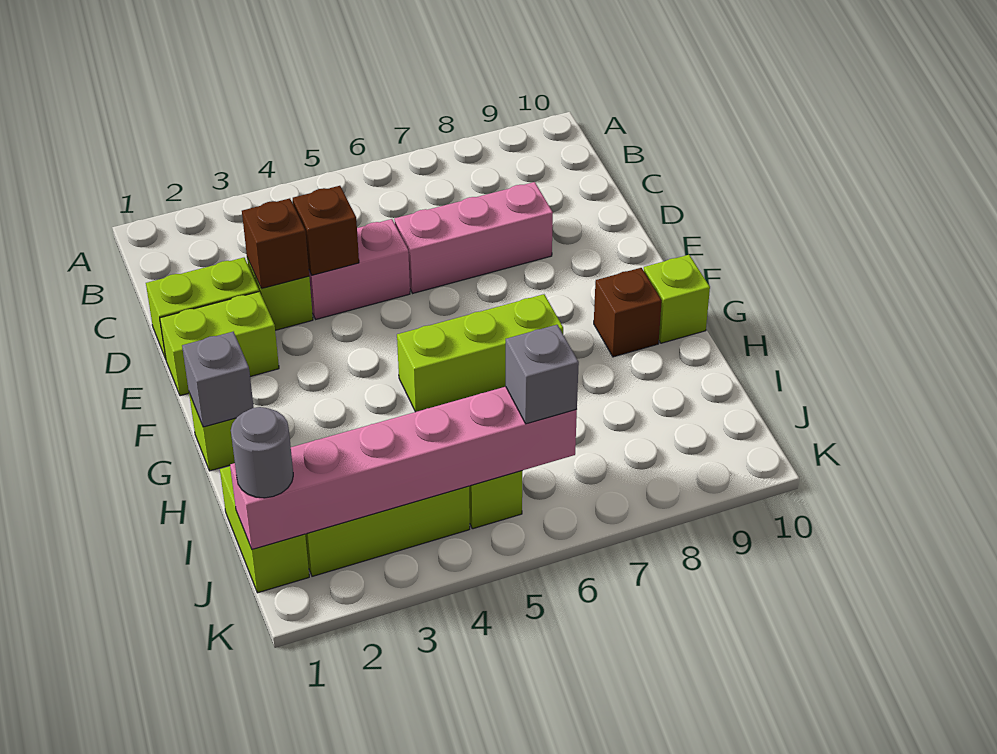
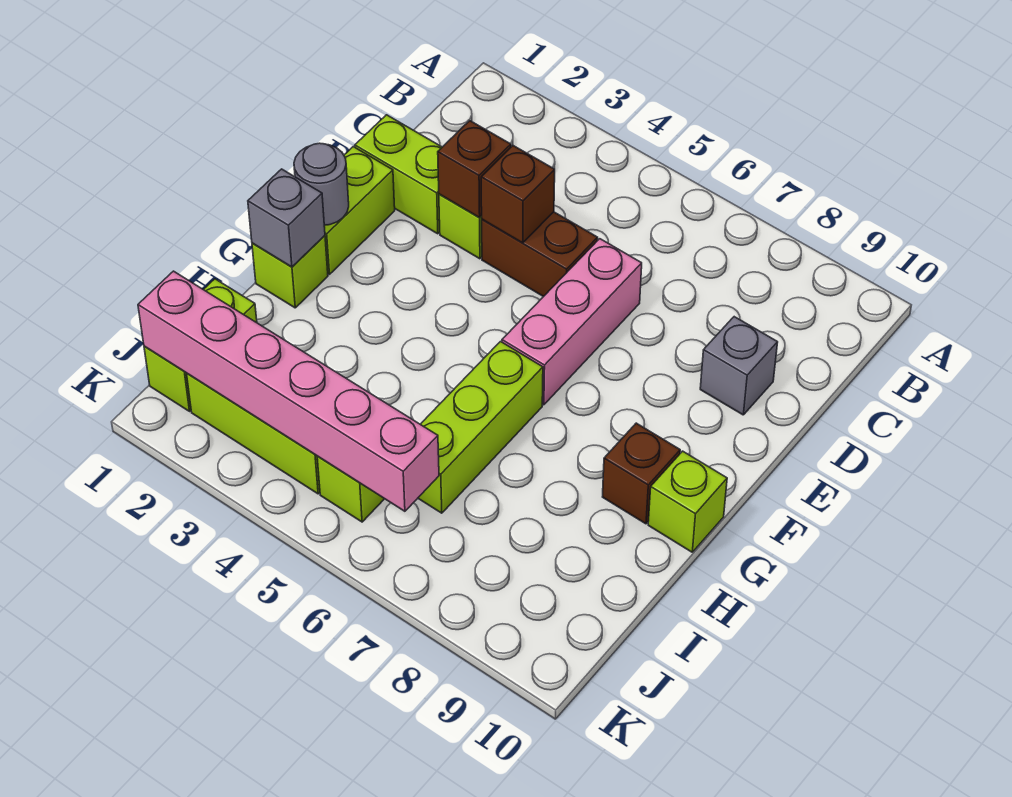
pink brick D4:D5 level 1 -> brown brick D4:D5 level 1
pink brick D6:D8 level 1 -> pink brick D6:F6 level 1
lime brick E1:E2 level 1 -> lime brick E1:F1 level 1
lime brick G5:G7 level 1 -> lime brick G6:I6 level 1
grey round brick J1 level 3 -> grey round brick F1 level 2
grey brick J6 level 3 -> grey brick D9 level 1

